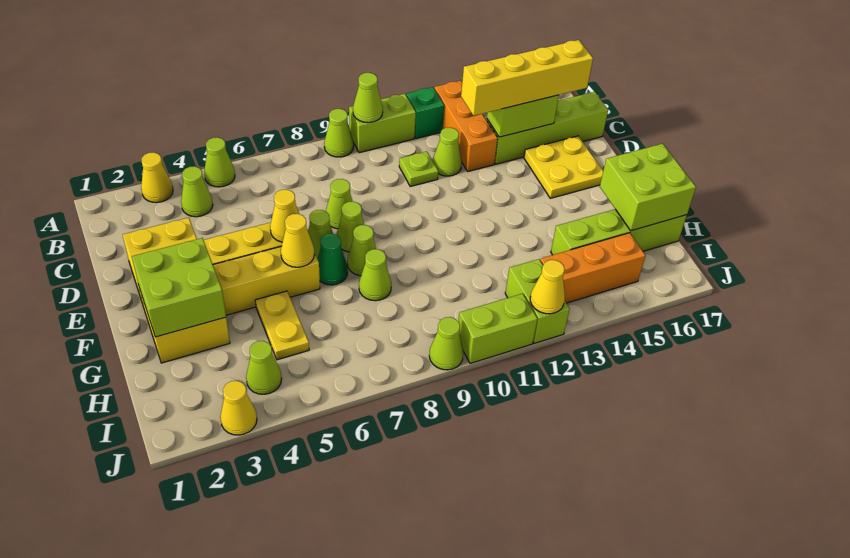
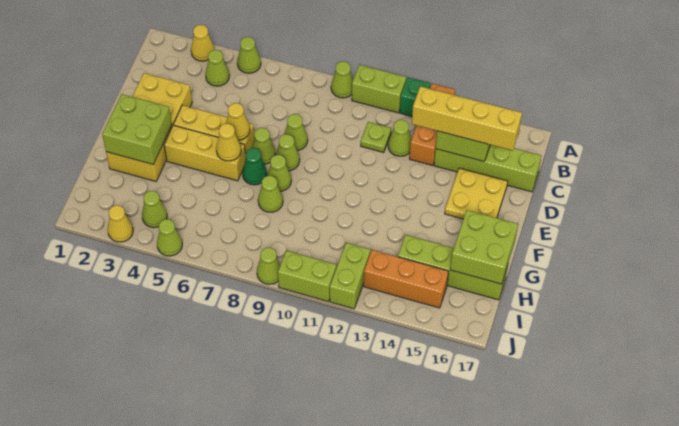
lime cone A10 level 2 -> lime cone J5 level 1
yellow plate G5:H5 level 1 -> none
yellow cone J12 level 2 -> none

